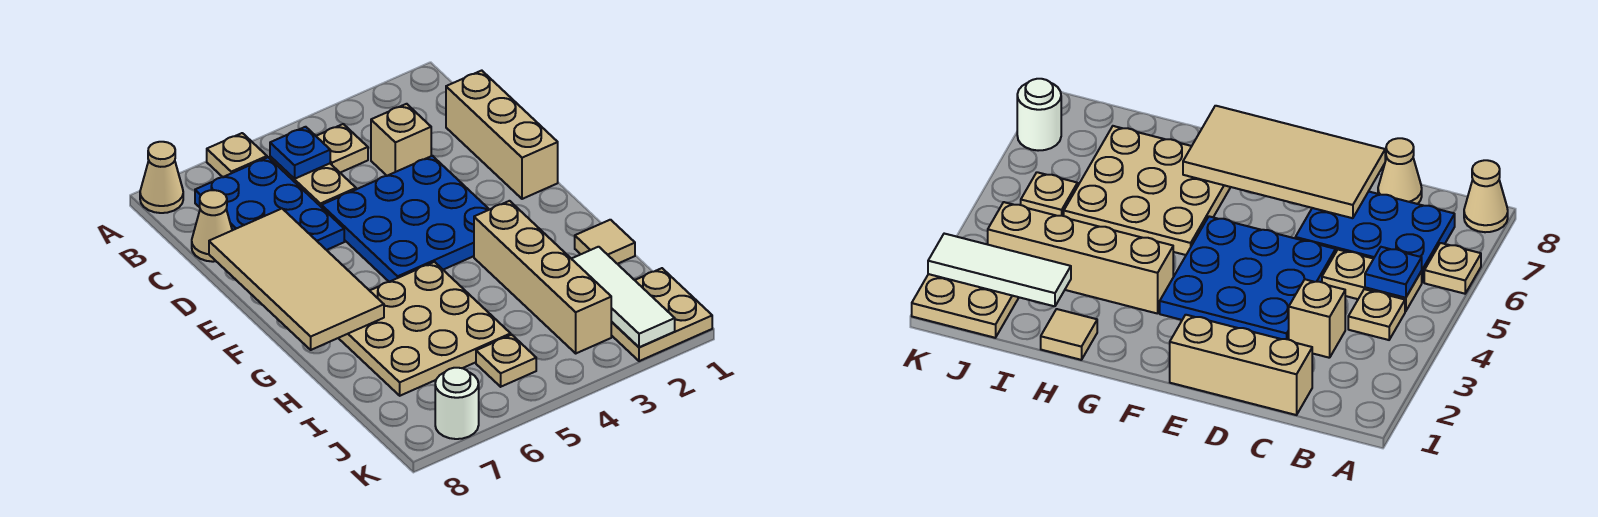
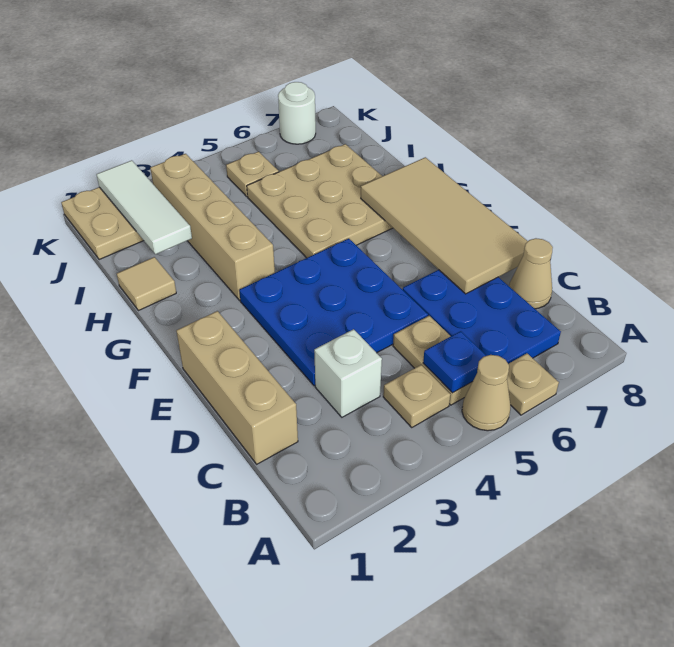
tan cone A8 level 1 -> tan cone A5 level 1
tan brick C3 level 1 -> white brick C3 level 1

